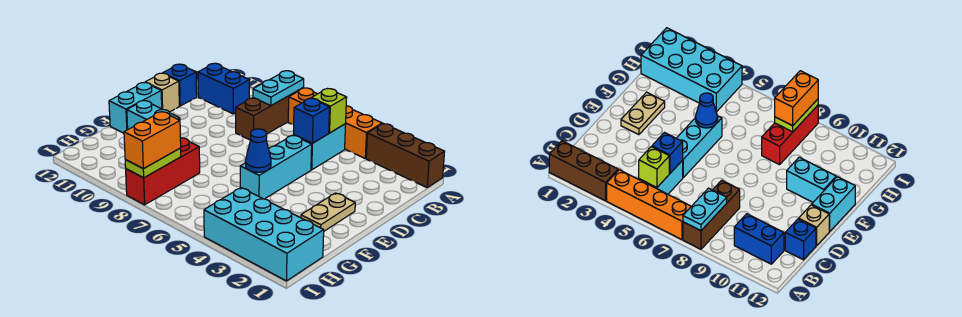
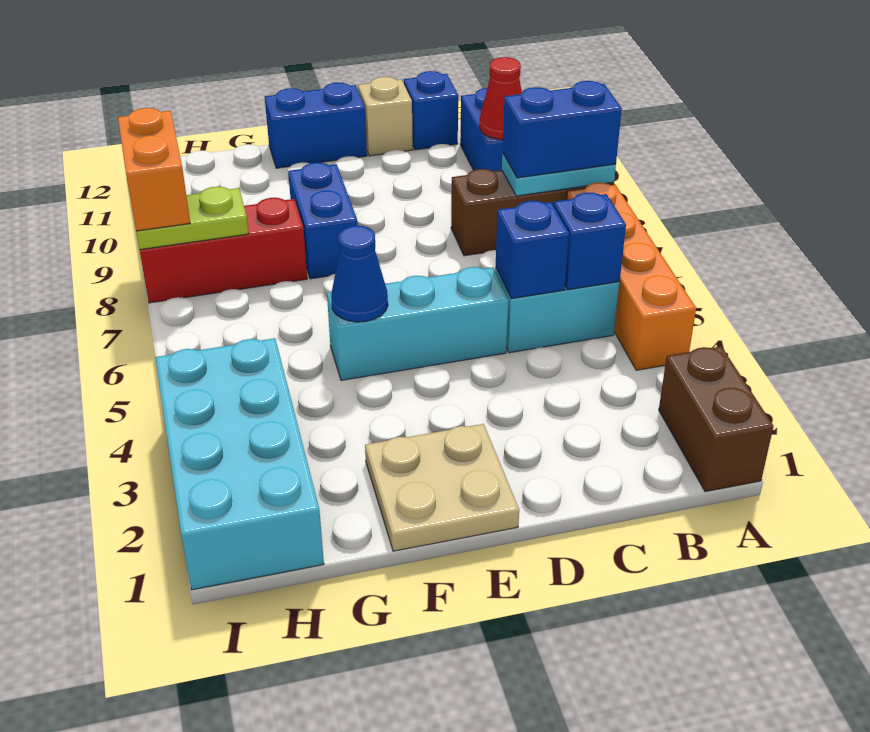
brown brick A1:A3 level 1 -> brown brick A1:A2 level 1
none -> blue brick A8:B8 level 3
lime brick B5 level 2 -> blue brick B5 level 2
none -> red cone B10 level 2
tan plate E2:F2 level 1 -> tan plate E1:F2 level 1
cyan brick E12:F12 level 1 -> blue brick E12:F12 level 1
none -> blue brick F8:F9 level 1
cyan brick F10:F11 level 1 -> none
orange brick H8:I8 level 3 -> orange brick I8:I9 level 3

